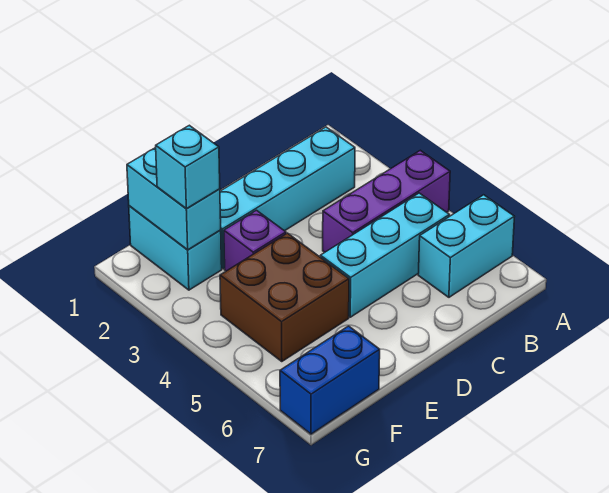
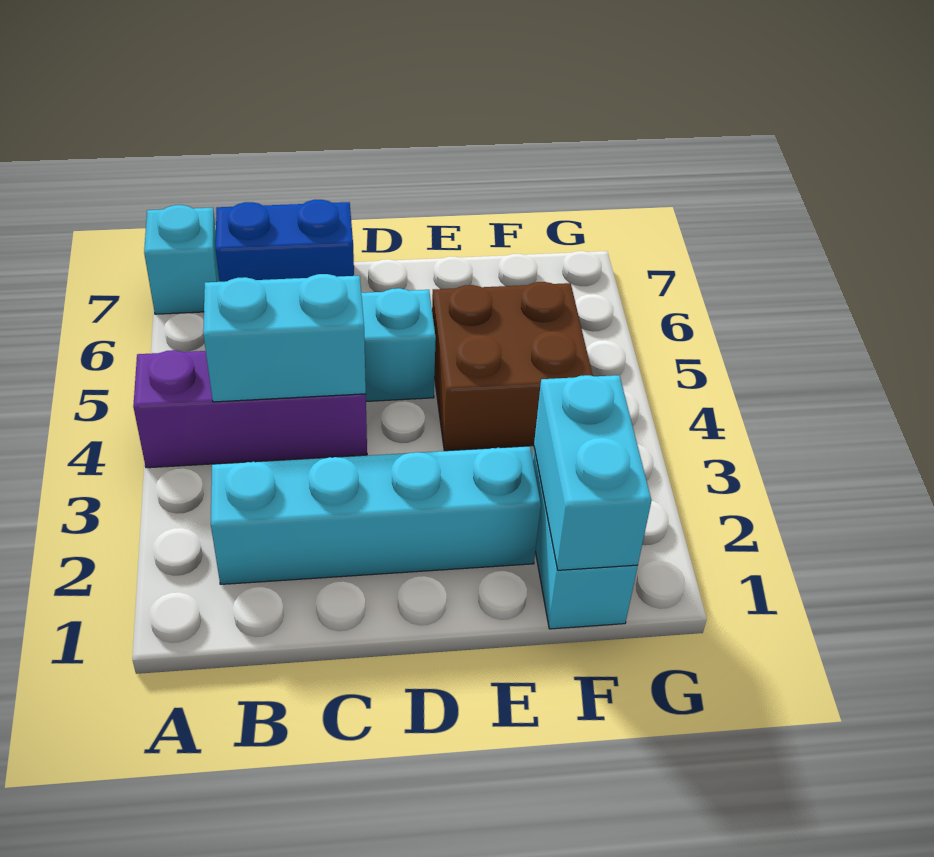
cyan brick A6:B6 level 1 -> cyan brick B4:C4 level 2
purple brick E3 level 1 -> none
cyan brick F2 level 3 -> cyan brick A7 level 1
blue brick F7:G7 level 1 -> blue brick B7:C7 level 1

